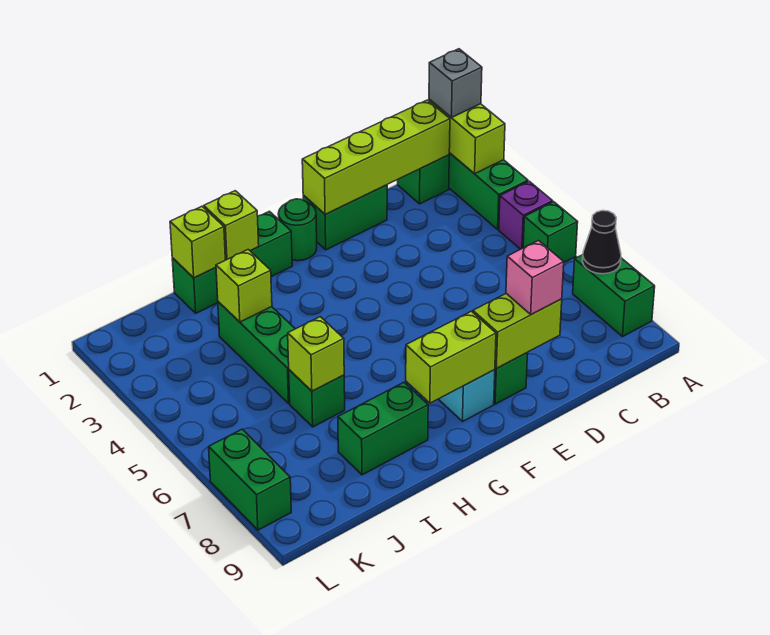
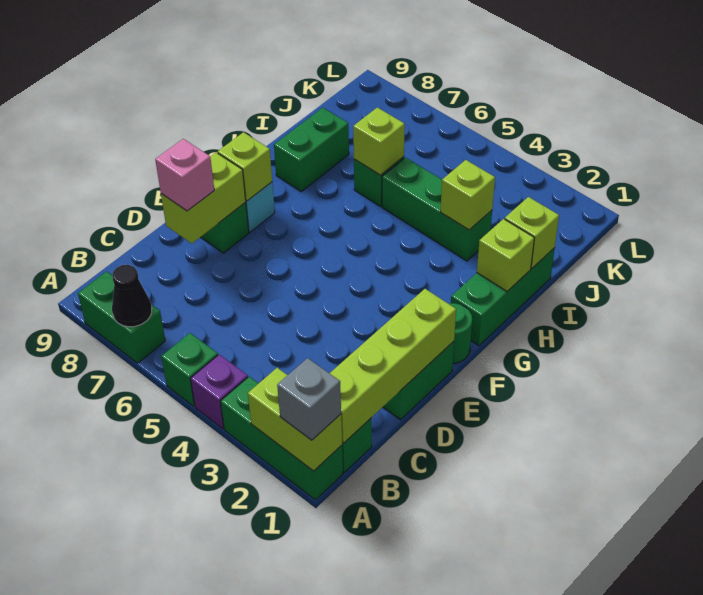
lime brick F8:G8 level 2 -> lime brick F8 level 2
green brick L7:L8 level 1 -> none

